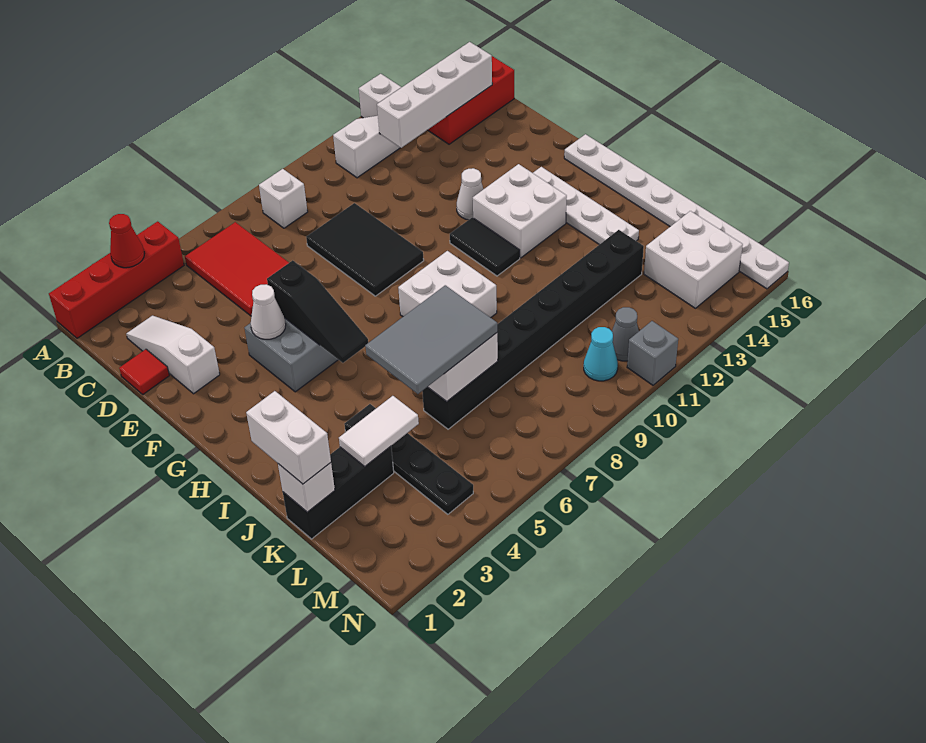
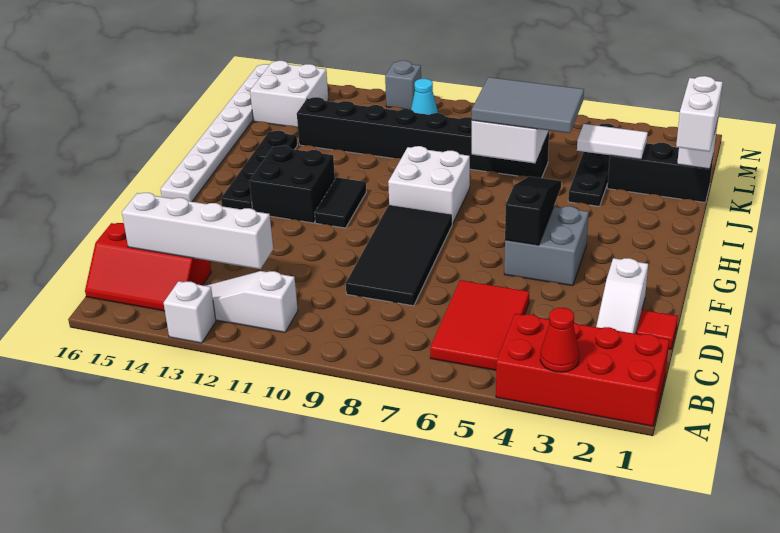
red brick A1:A4 level 1 -> red brick A1:B4 level 1
white brick B8 level 1 -> none
black tile D8:F9 level 1 -> black tile D8:G9 level 1
white cone F4 level 2 -> none
white cone F12 level 1 -> none
white brick G12:H13 level 1 -> black brick G12:H13 level 1
white plate G14:J14 level 1 -> black plate G14:J14 level 1
grey cone M11 level 1 -> none

